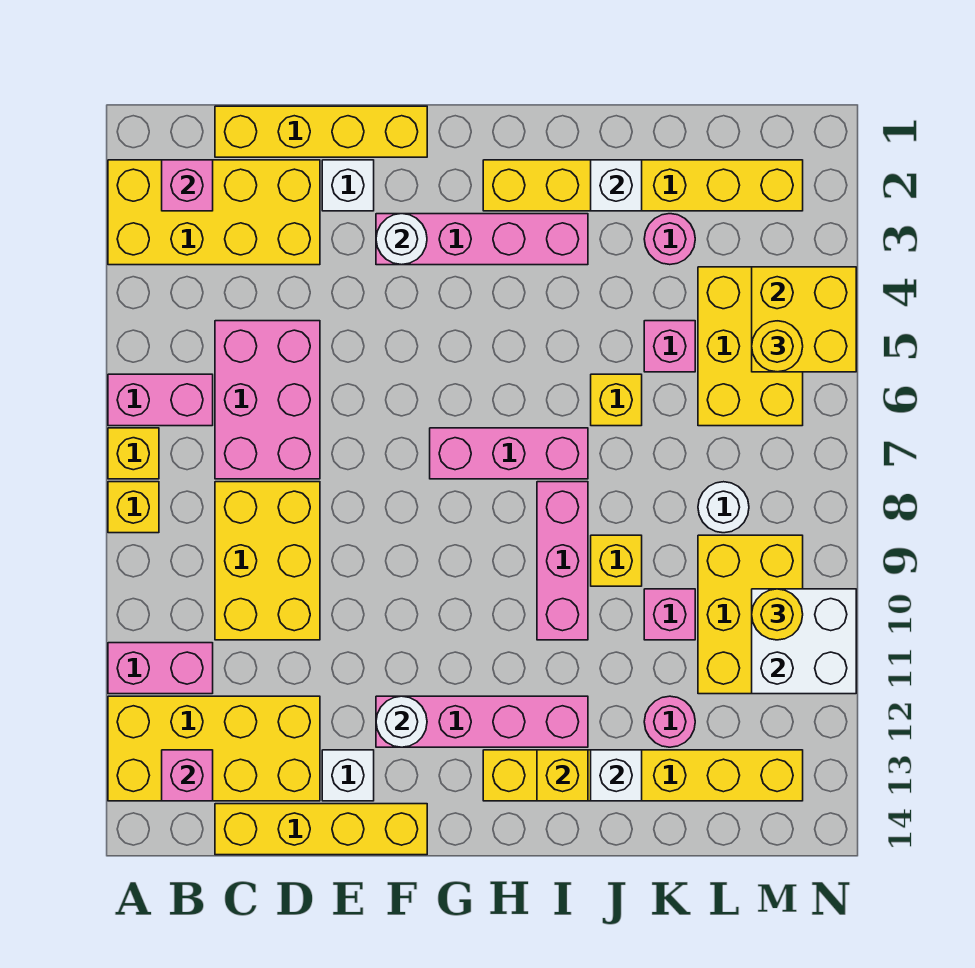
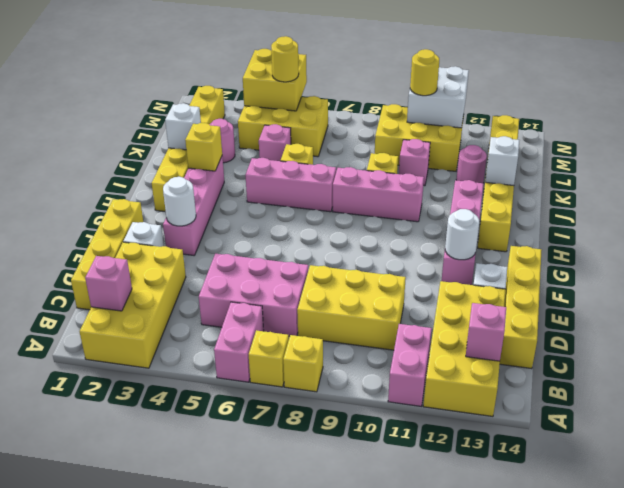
pink brick G7:I7 level 1 -> pink brick I5:I7 level 1
yellow brick I13 level 2 -> yellow brick I3 level 2
white round brick L8 level 1 -> none

